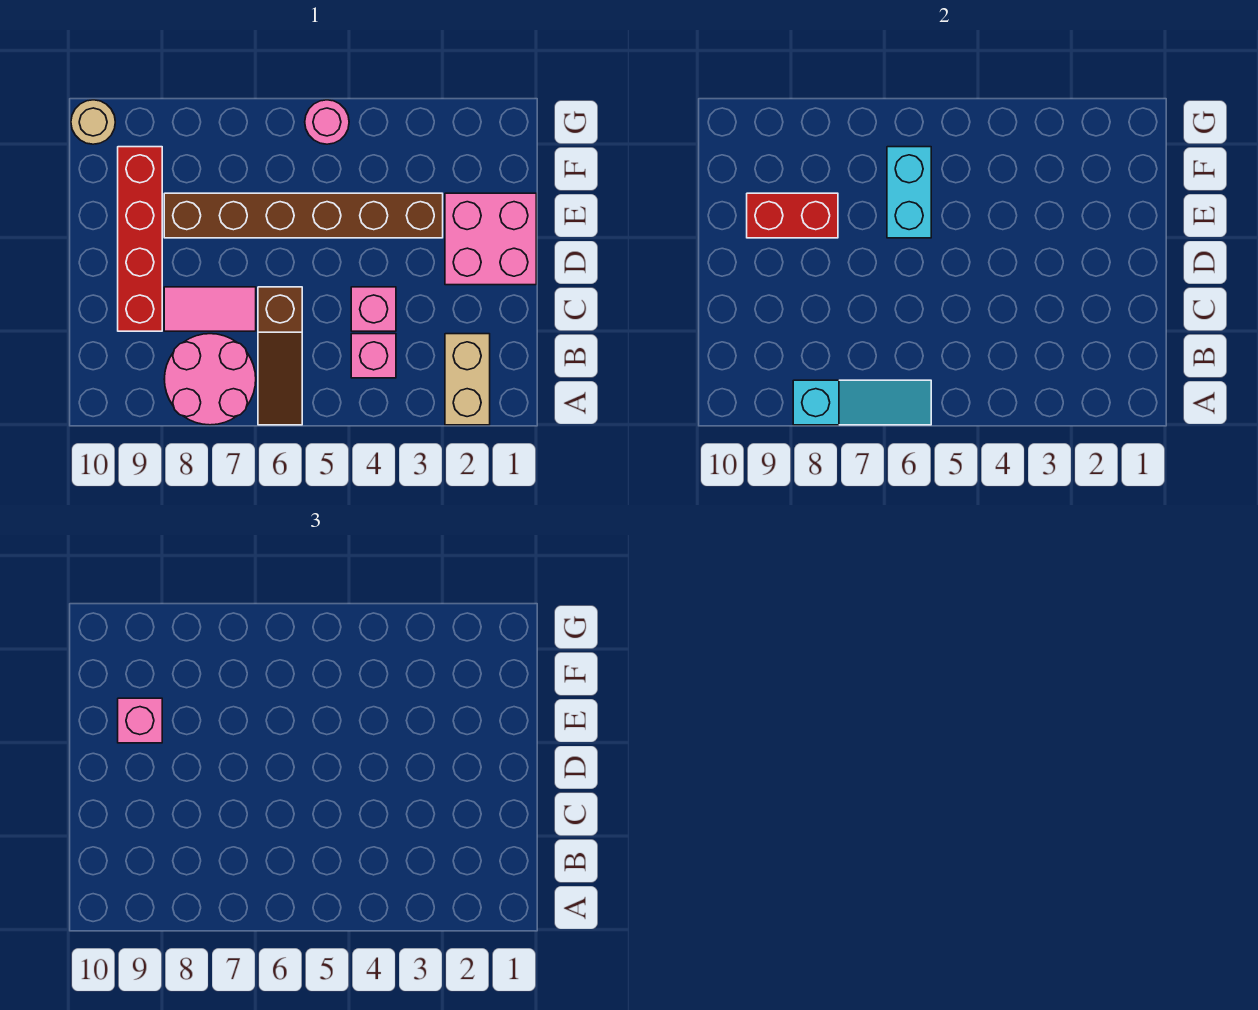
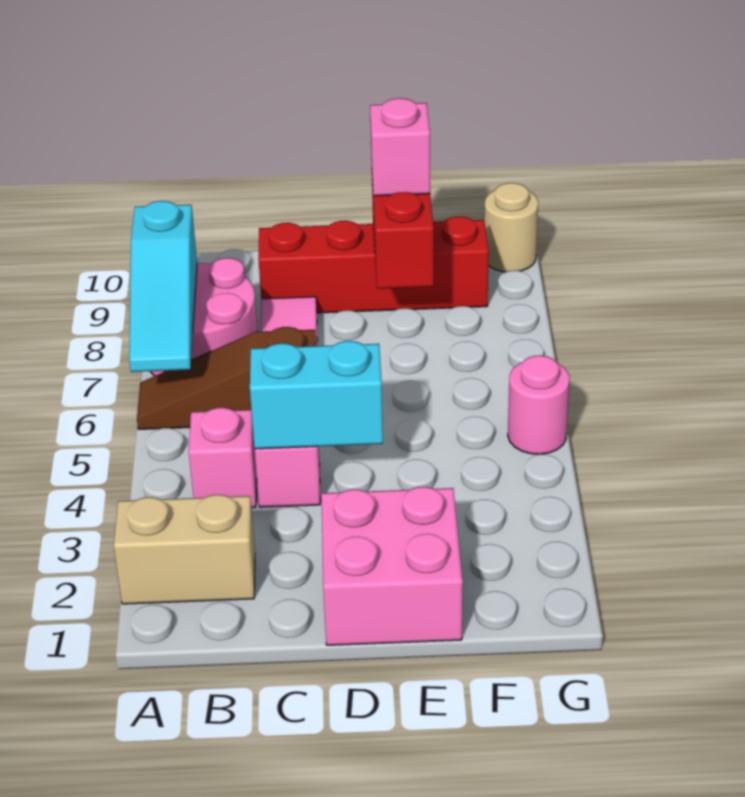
brown brick E3:E8 level 1 -> none
cyan brick E6:F6 level 2 -> cyan brick C4:D4 level 2

